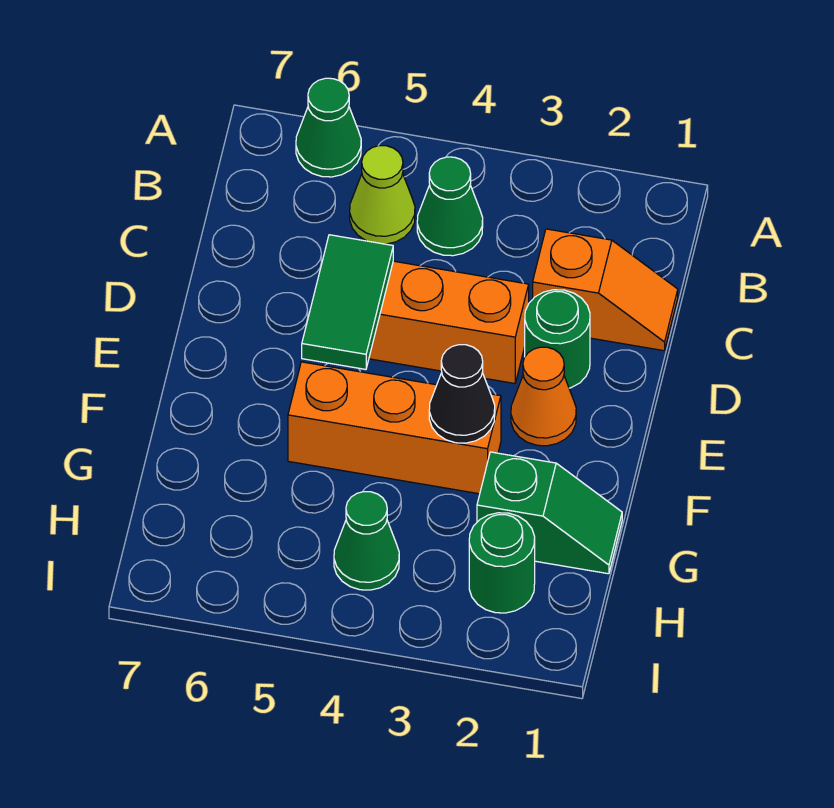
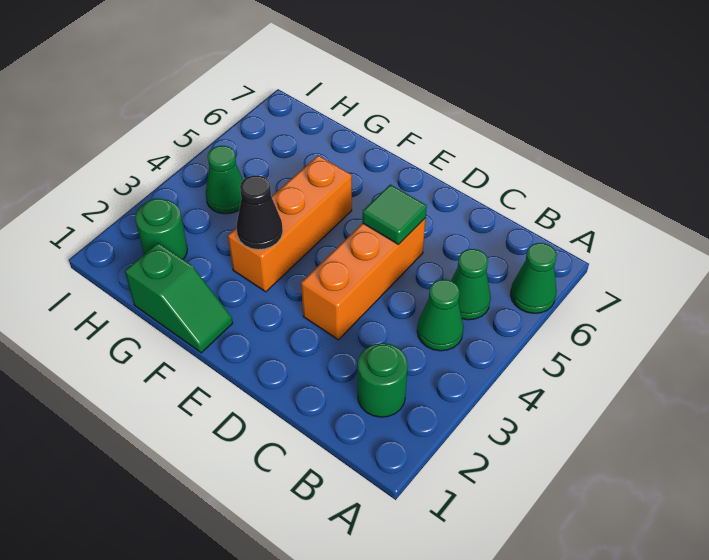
lime cone B5 level 1 -> green cone B5 level 1
orange slope C1:C2 level 1 top 2 -> none
green round brick D2 level 1 -> green round brick B2 level 1
green tile D5:E5 level 2 -> green tile D5 level 2
orange cone E2 level 1 -> none
green slope G1:G2 level 1 top 2 -> green slope F1:G1 level 1 top G

